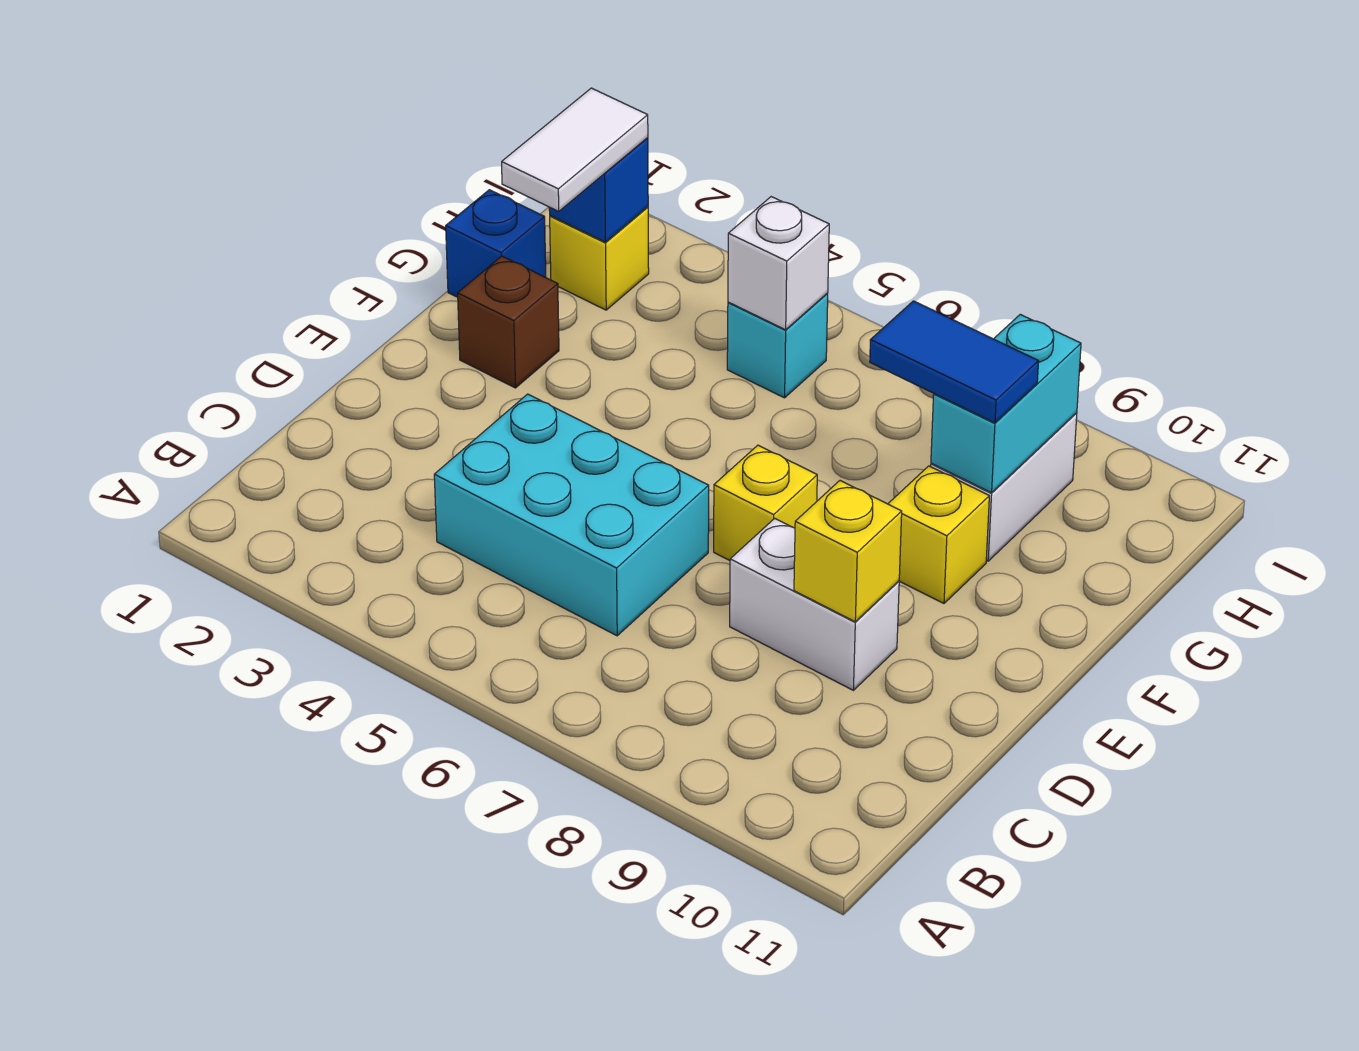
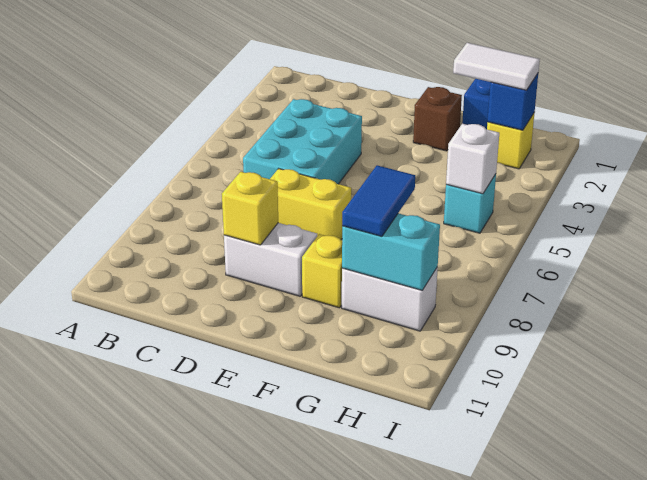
white brick D8:D9 level 1 -> white brick D9:E9 level 1
yellow brick E7 level 1 -> yellow brick D7:E7 level 1

